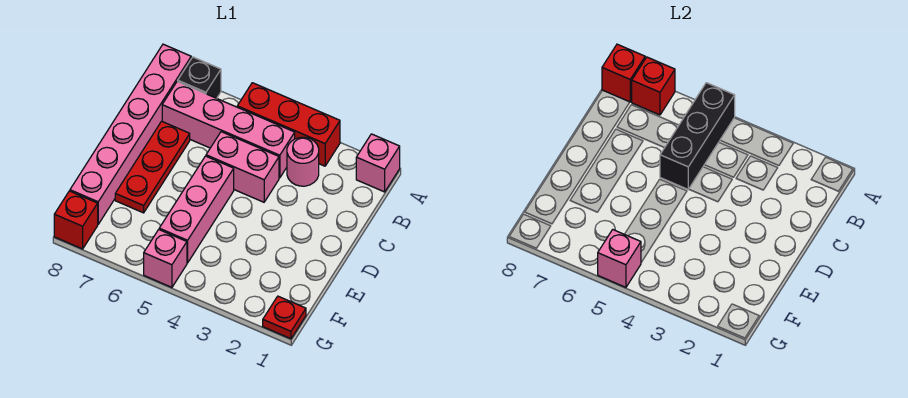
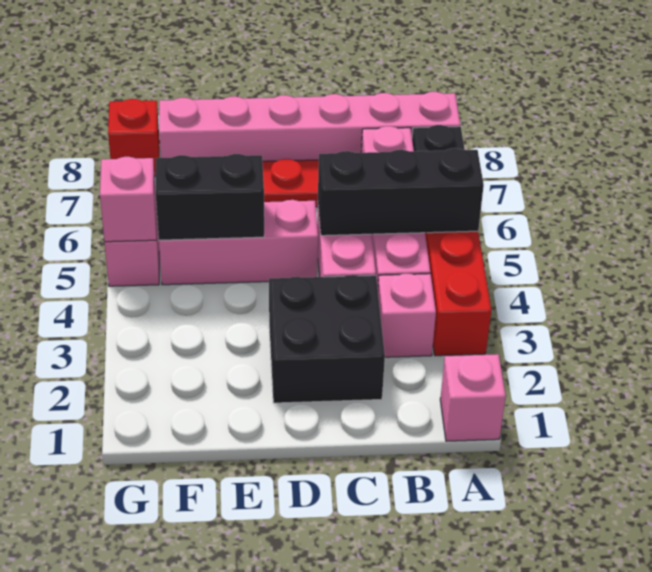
red brick A7 level 2 -> none
red brick A8 level 2 -> none
pink round brick B3 level 1 -> pink brick B3 level 1
none -> black brick C2:D3 level 1
none -> black brick E5:F5 level 2
red plate G1 level 1 -> none

